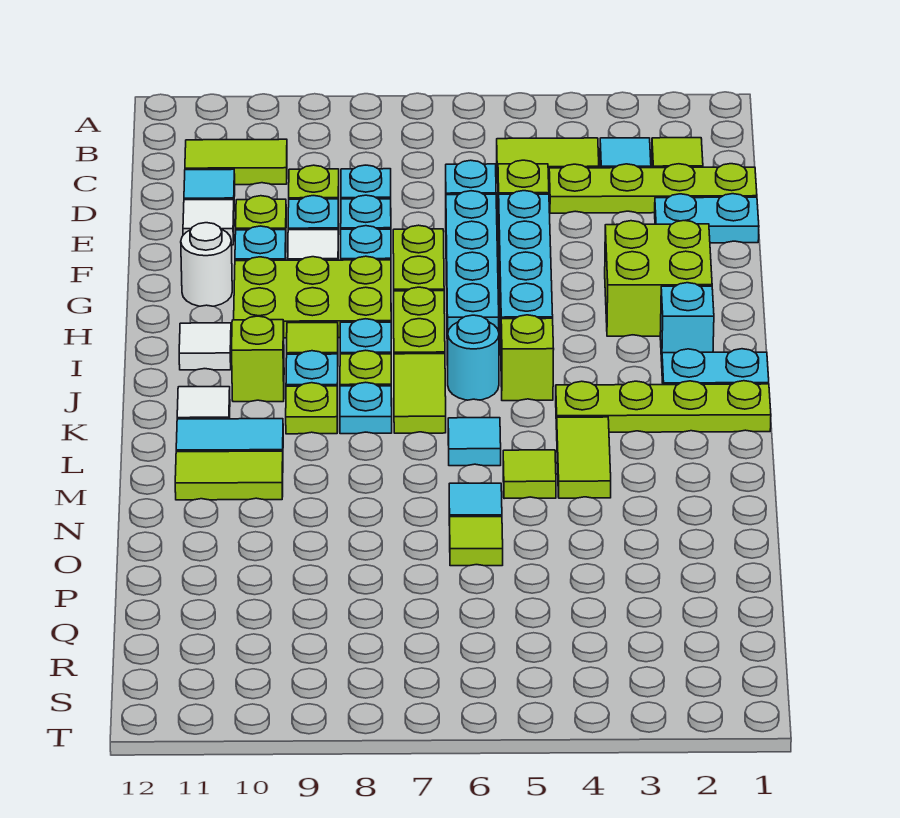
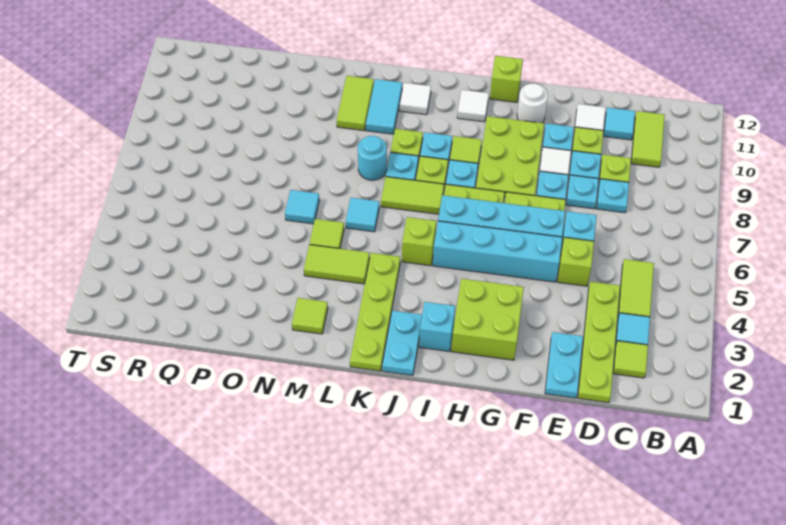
cyan round brick J6 level 1 -> cyan round brick L8 level 1
lime brick J10 level 1 -> lime brick H12 level 1
lime tile O6 level 1 -> lime tile M2 level 1

